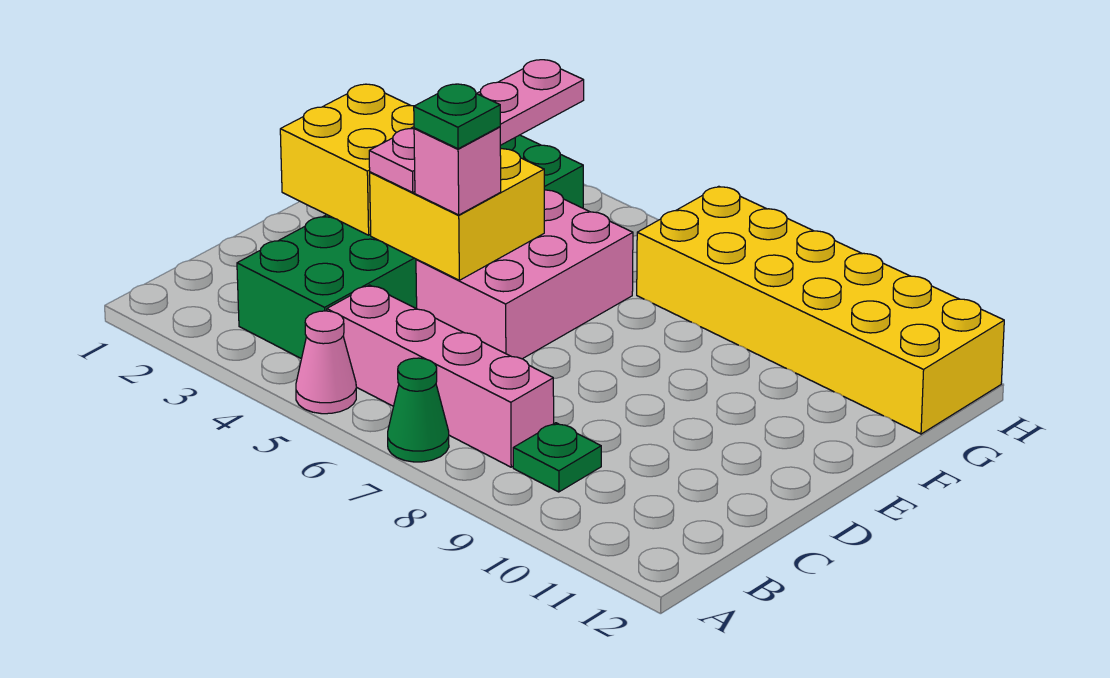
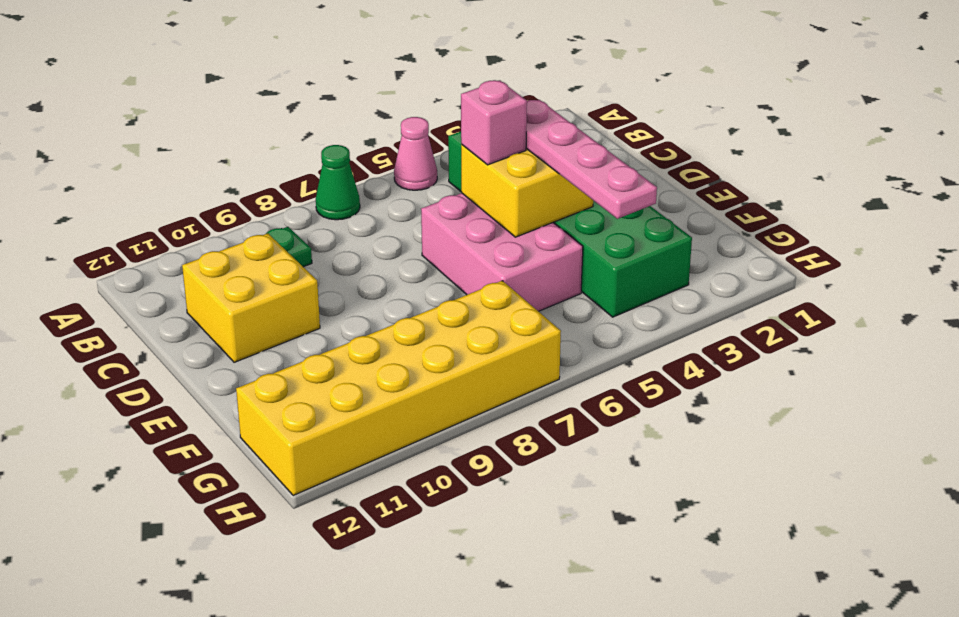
pink brick B5:B8 level 1 -> none
yellow brick D2:E3 level 2 -> yellow brick C10:D11 level 1
green plate D5 level 4 -> none

